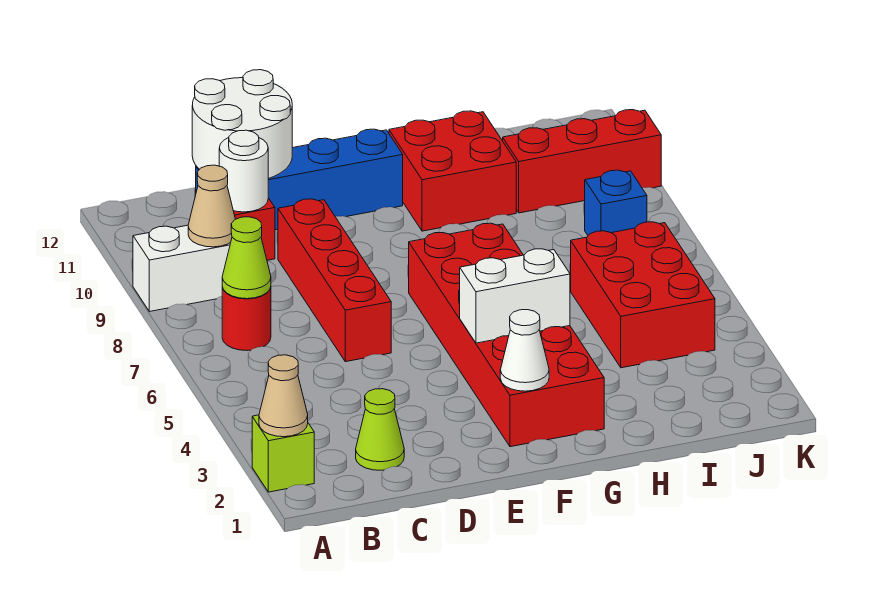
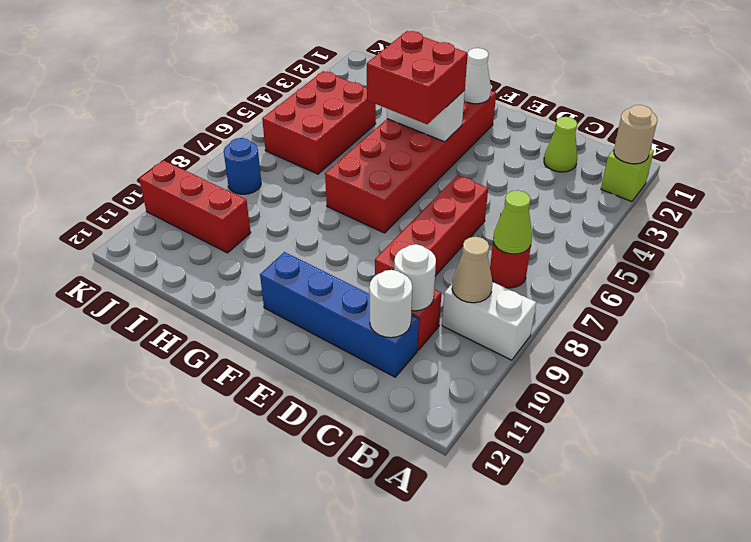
tan cone A2 level 2 -> tan round brick A2 level 2
white round brick C11:D12 level 2 -> white round brick C11 level 2
red brick G10:H11 level 1 -> red brick F4:G5 level 3
blue brick J8 level 1 -> blue round brick J8 level 1

